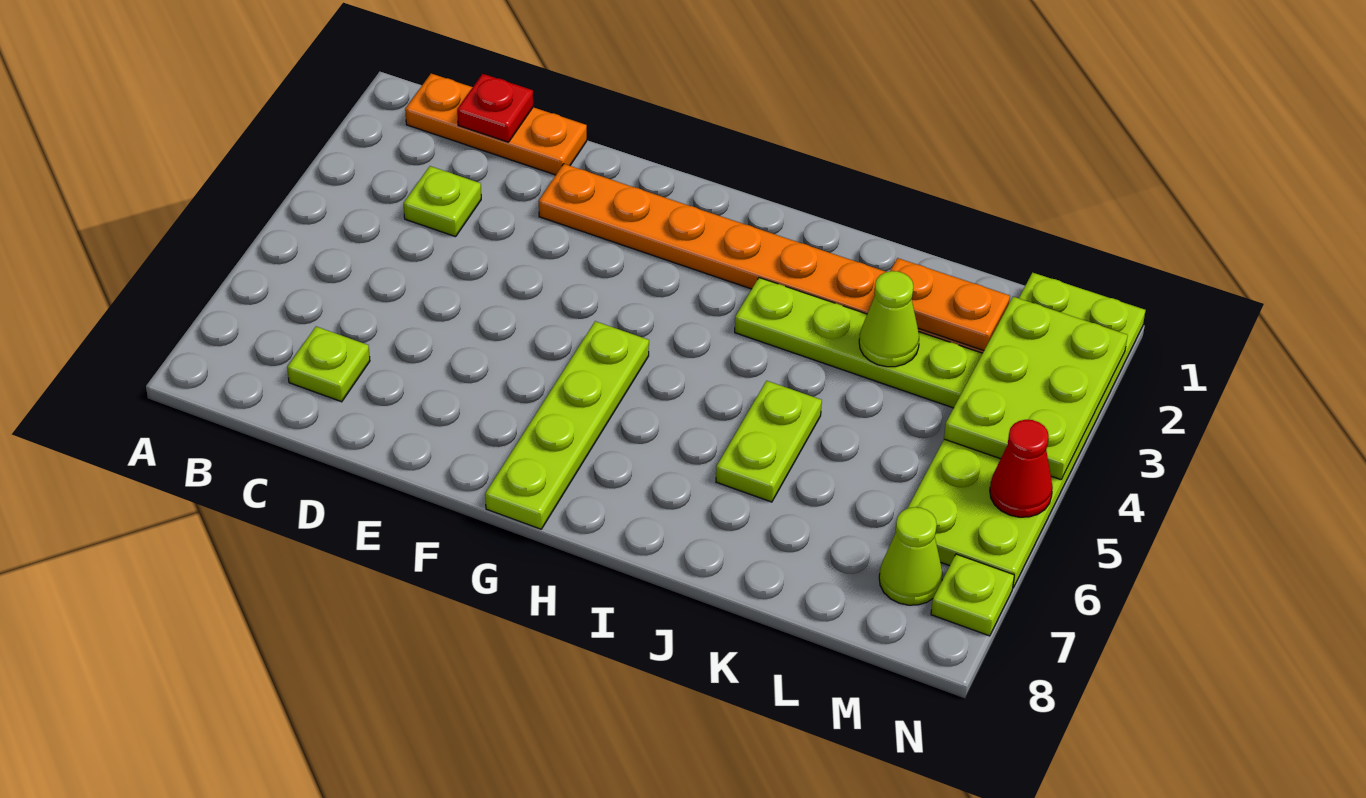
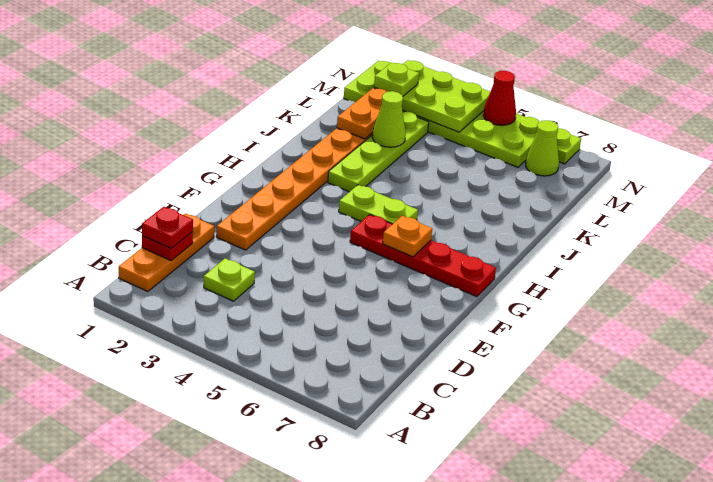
none -> red plate C1 level 3
lime plate C7 level 1 -> lime plate M2 level 3
lime plate G5:G8 level 1 -> red plate G5:G8 level 1
none -> orange plate G6 level 2
lime plate J5:J6 level 1 -> lime plate H4:H5 level 1

